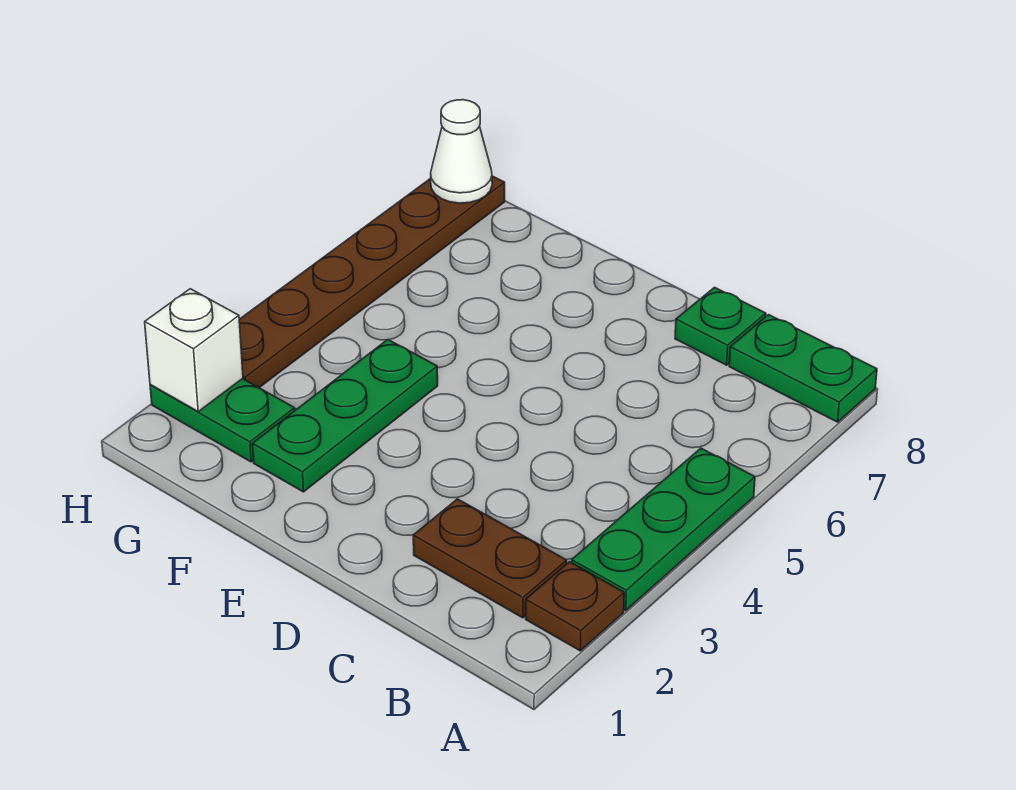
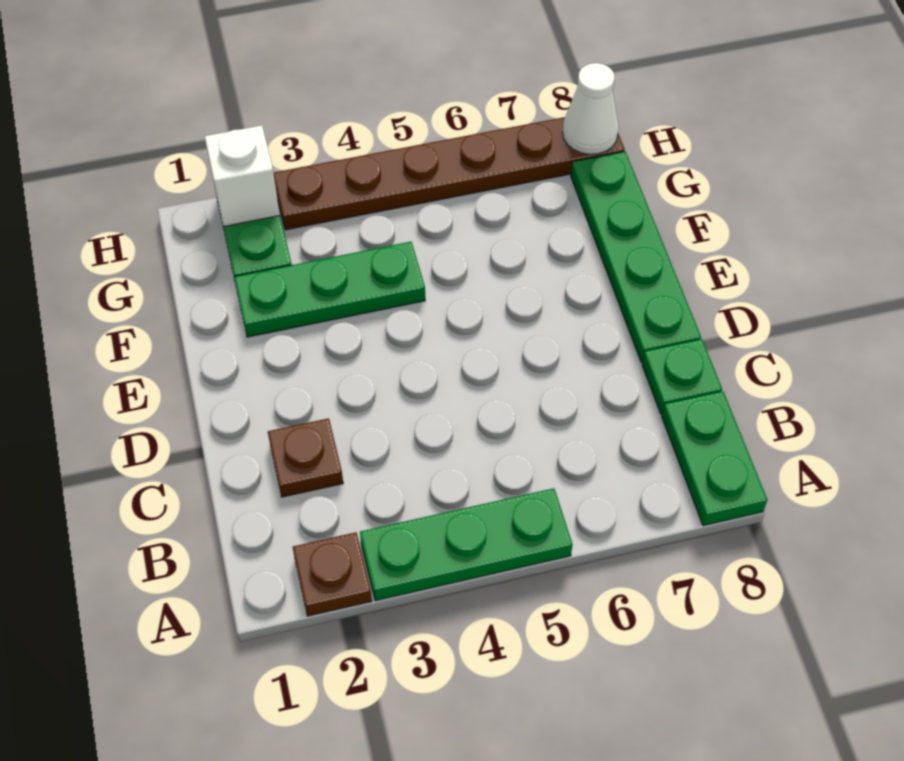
brown plate B2:C2 level 1 -> brown plate C2 level 1
none -> green plate D8:G8 level 1

